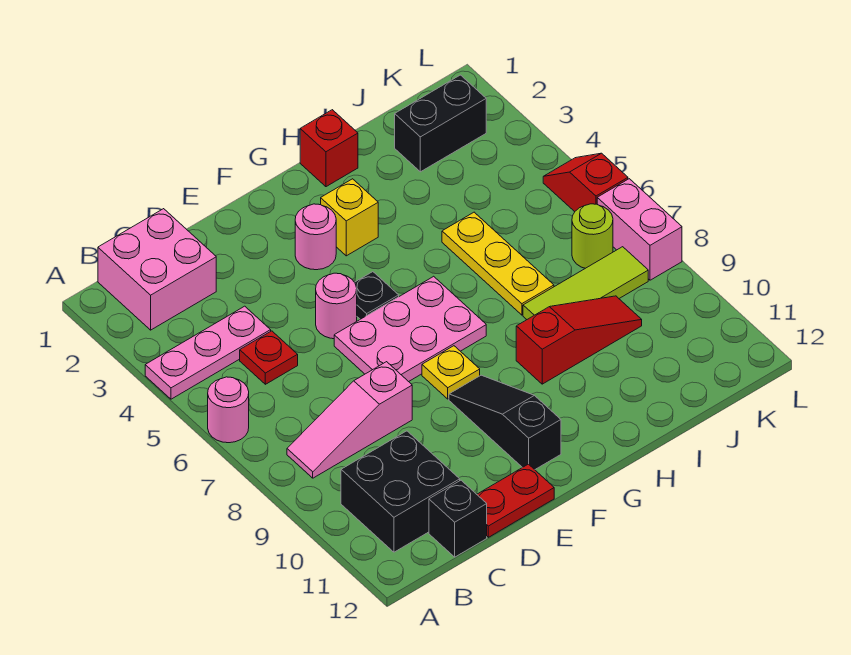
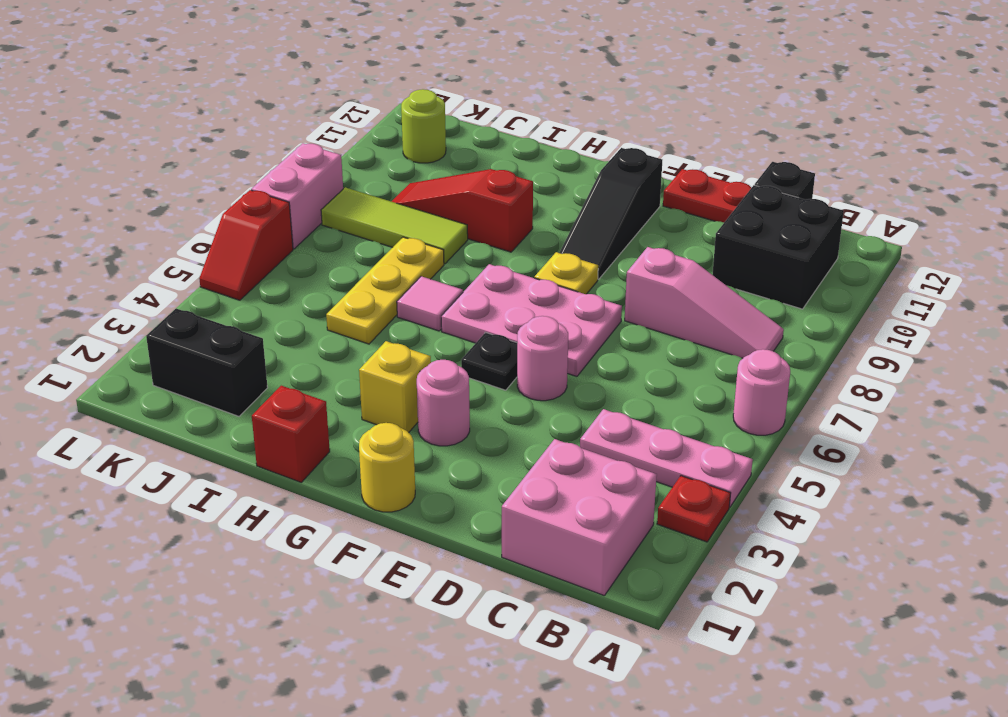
red plate C5 level 1 -> red plate A3 level 1
none -> yellow round brick F1 level 1
none -> pink tile H6 level 1
lime round brick K7 level 1 -> lime round brick K11 level 1

